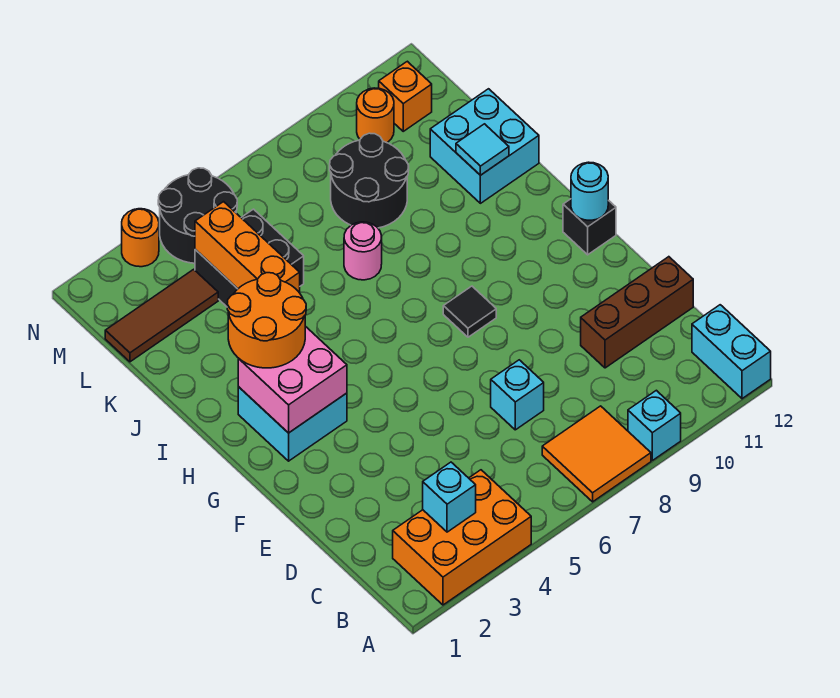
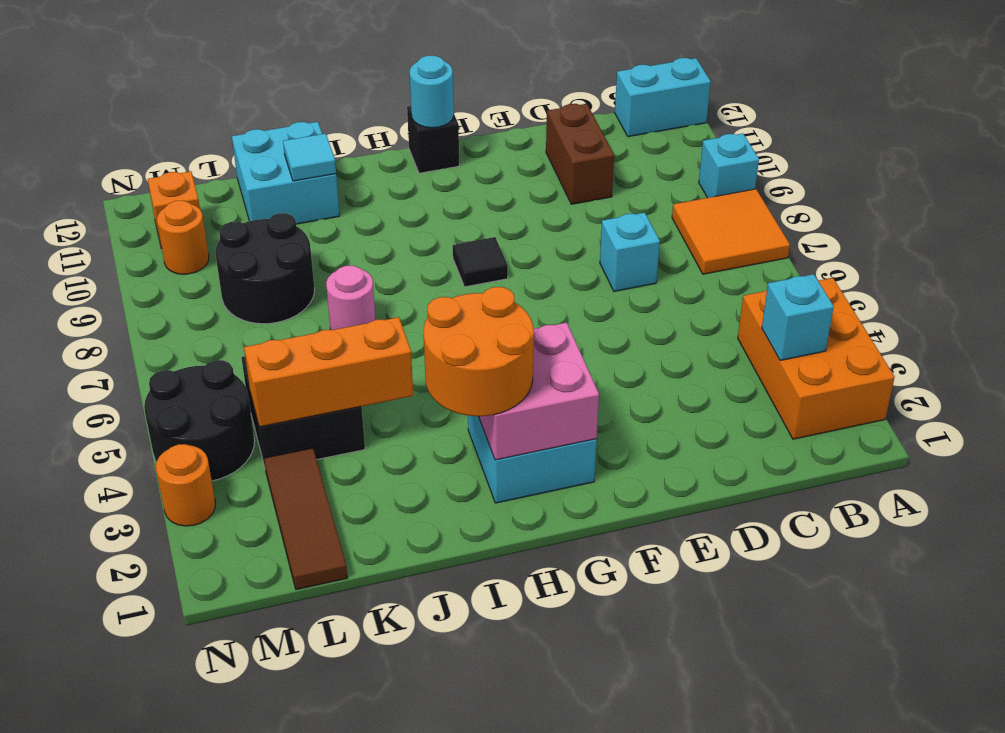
brown brick D10:D12 level 1 -> brown brick D10:D11 level 1

